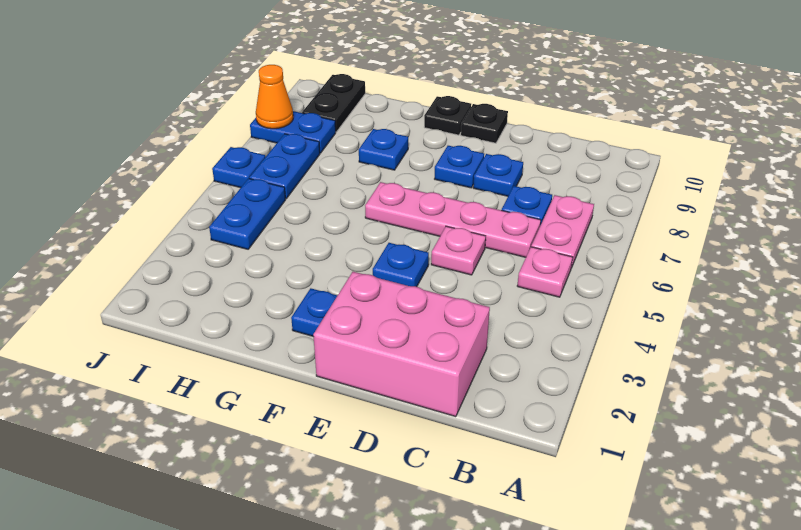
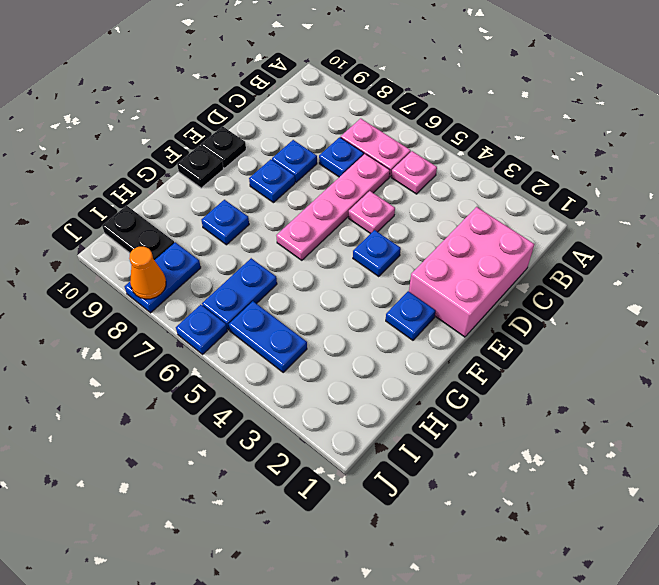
blue plate I6:I7 level 1 -> blue plate H6:I6 level 1

